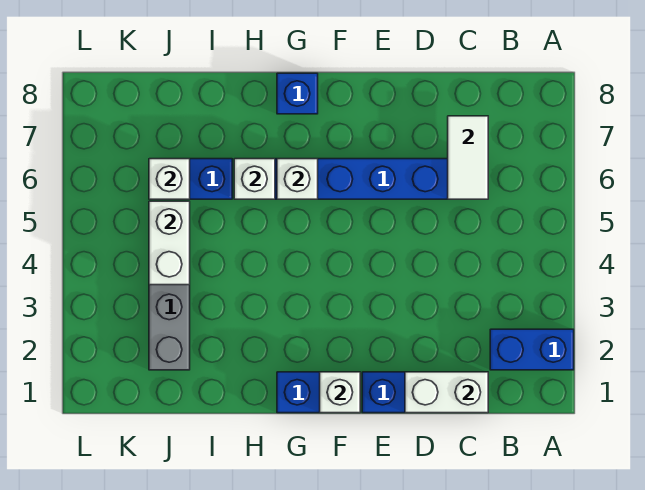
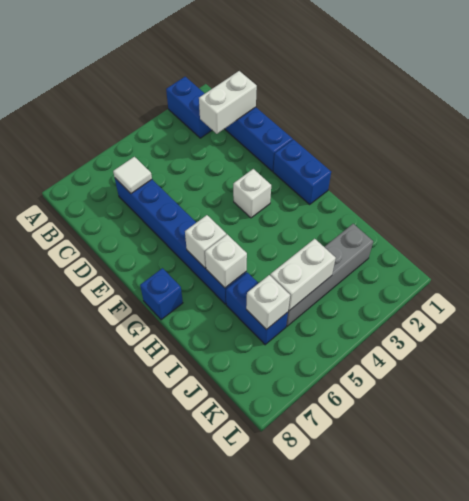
white brick C1:D1 level 2 -> white brick C1:C2 level 2
white tile C6:C7 level 2 -> white tile C6 level 2
white brick F1 level 2 -> white brick F3 level 1

